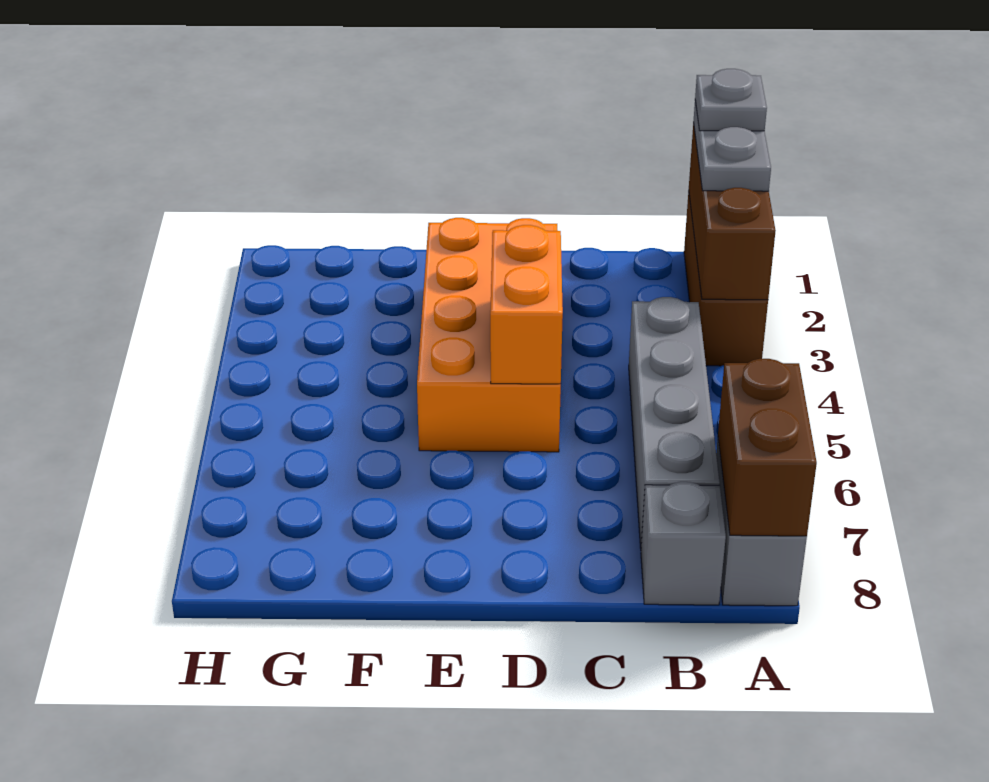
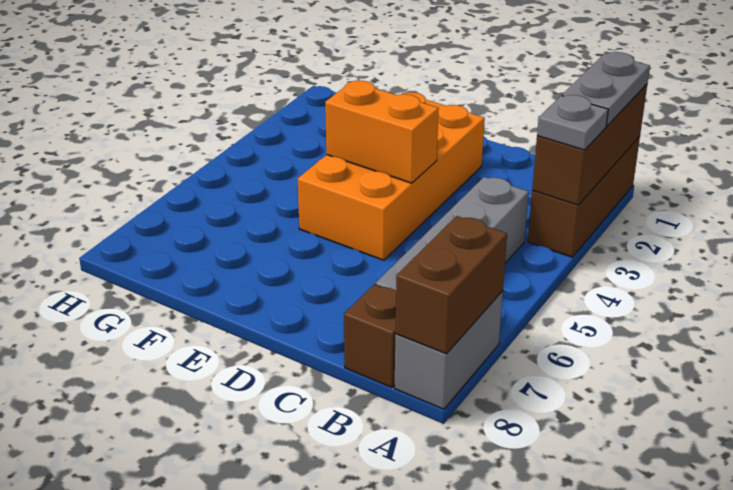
grey plate A1 level 4 -> grey plate A3 level 3
grey brick B8 level 1 -> brown brick B8 level 1
orange brick D4:D5 level 2 -> orange brick D4:E4 level 2

